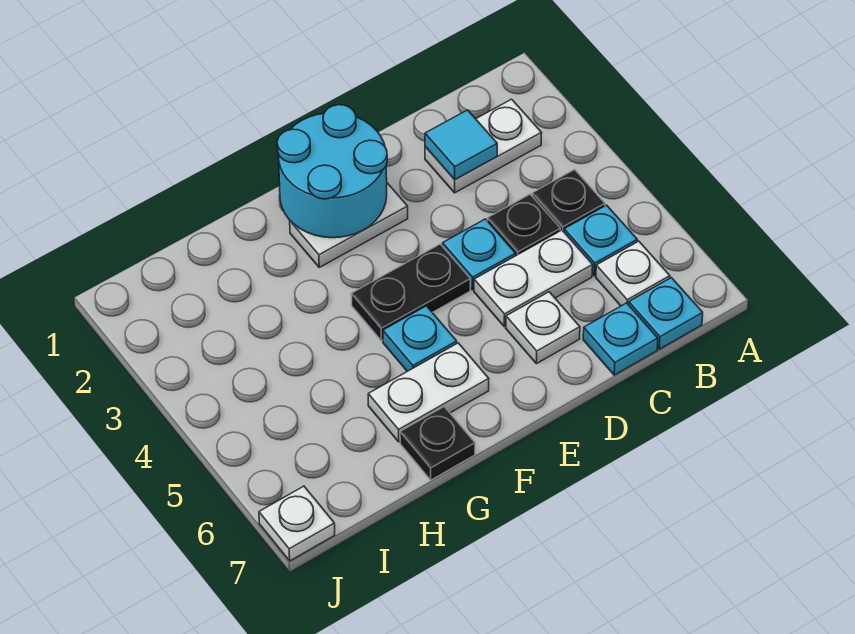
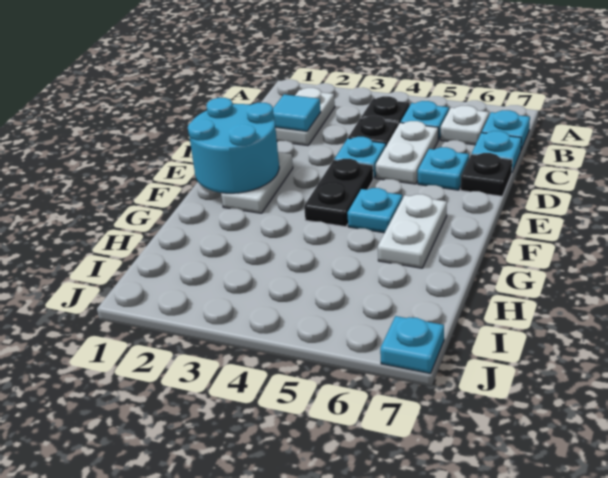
white plate D6 level 1 -> cyan plate D6 level 1
black plate G7 level 1 -> black plate D7 level 1
white plate J7 level 1 -> cyan plate J7 level 1

